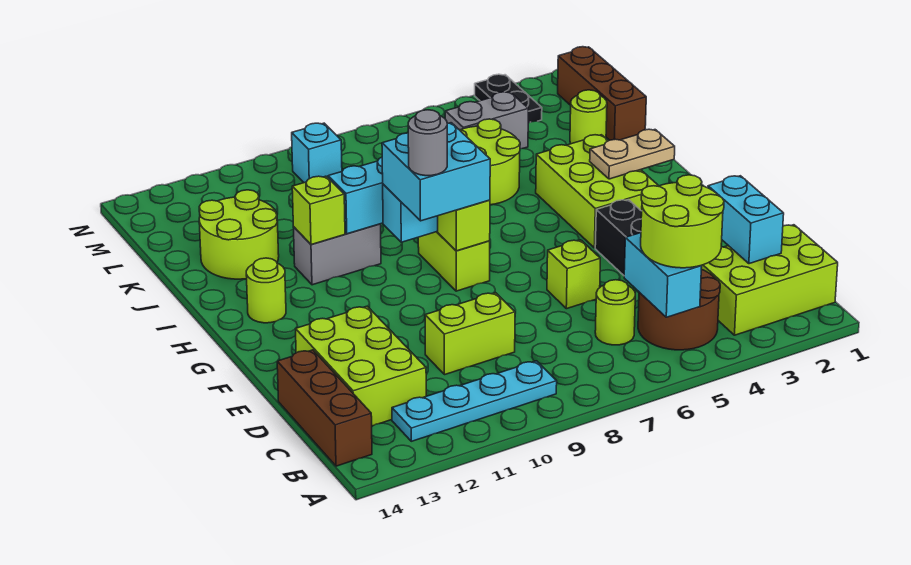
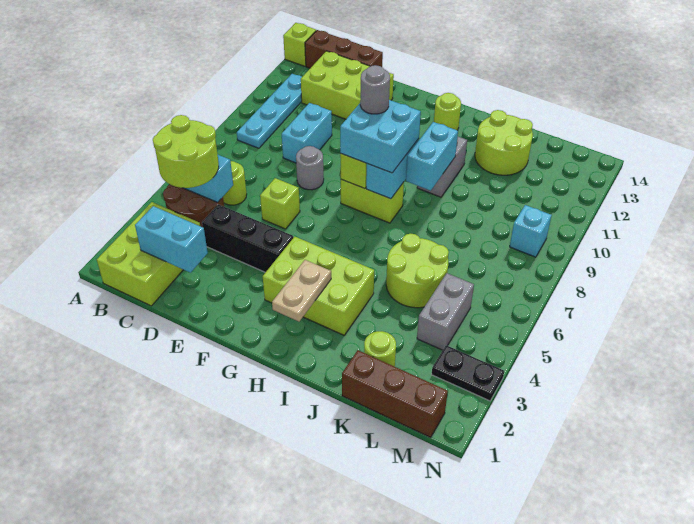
lime brick D9:D10 level 1 -> cyan brick D9:D10 level 1
none -> grey round brick E8 level 1
lime brick I11 level 2 -> lime brick A14 level 1

